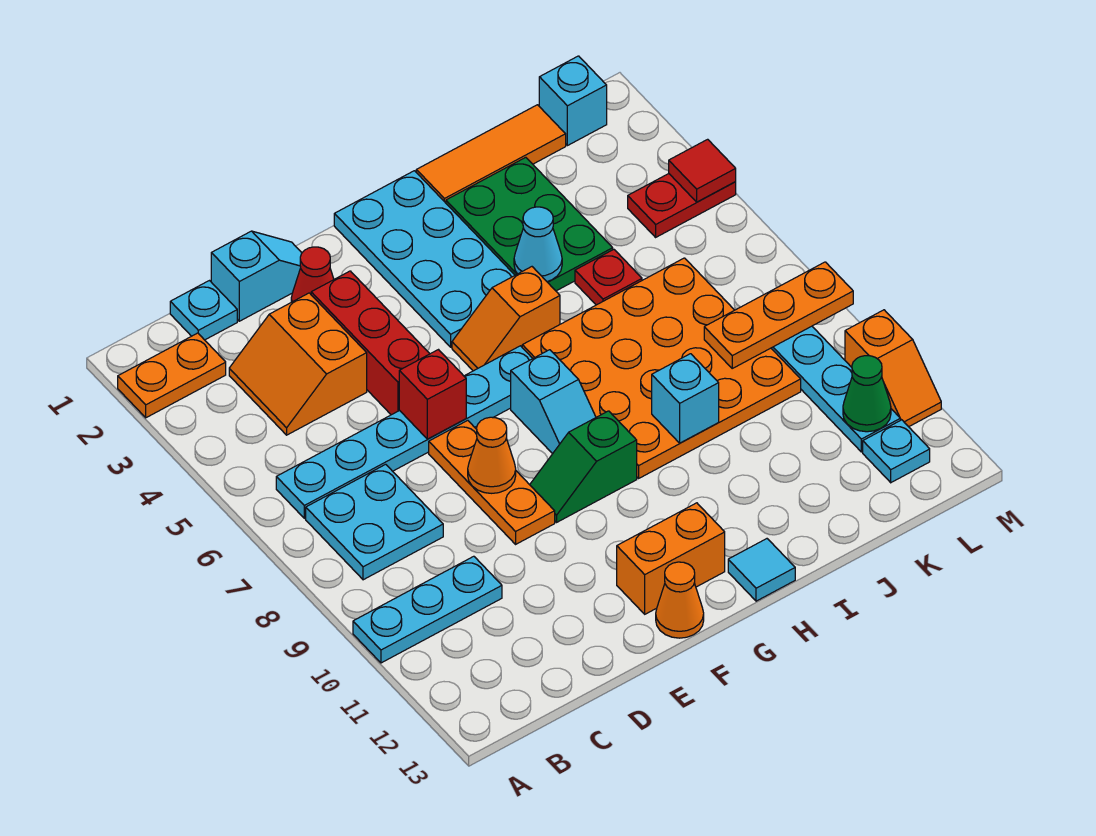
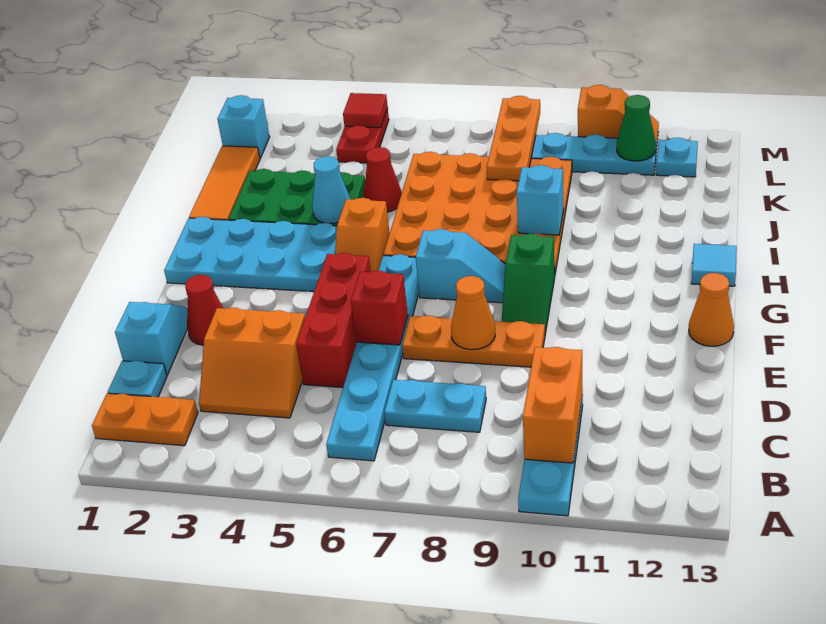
orange plate A2:B2 level 1 -> orange plate B1:B2 level 1
cyan plate B7:C8 level 1 -> cyan plate C7:C8 level 1
red brick E3:E5 level 1 -> red brick D5:F5 level 1
orange brick F12:G12 level 1 -> orange brick B10:C10 level 2
red plate J5 level 1 -> red cone J5 level 1

